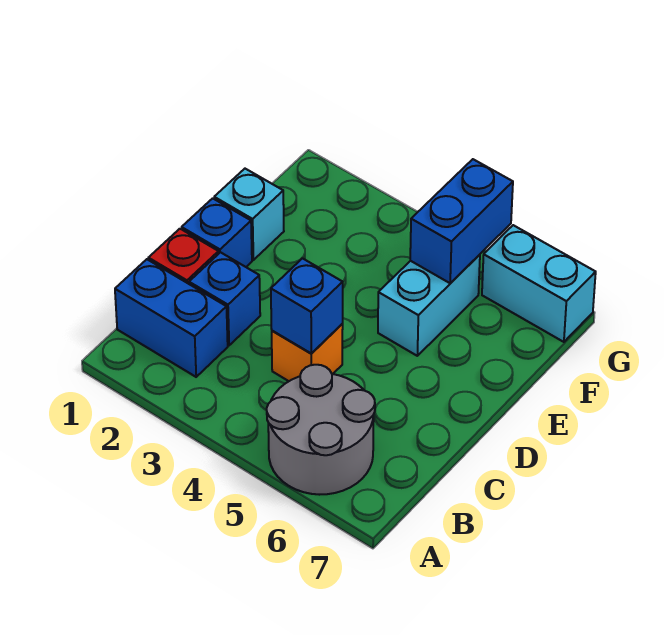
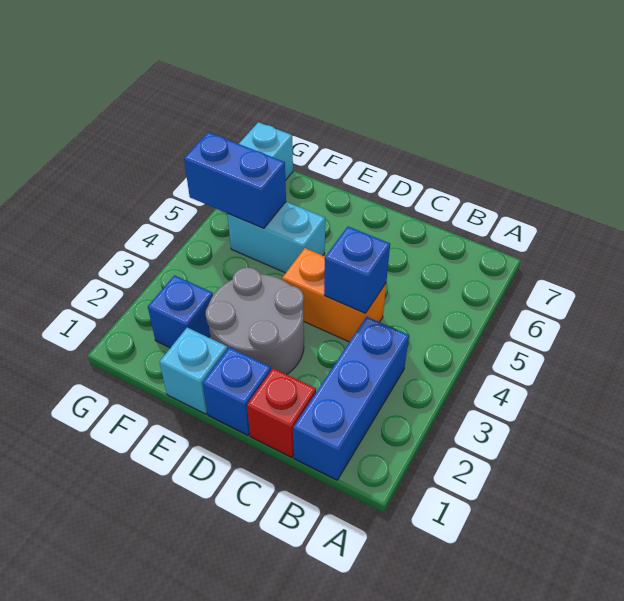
grey round brick A5:B6 level 1 -> grey round brick D2:E3 level 1
blue brick B1:B2 level 1 -> blue brick B1:B3 level 1
blue brick C2 level 1 -> blue brick F2 level 1
orange brick C4 level 1 -> orange brick C4:D4 level 1

